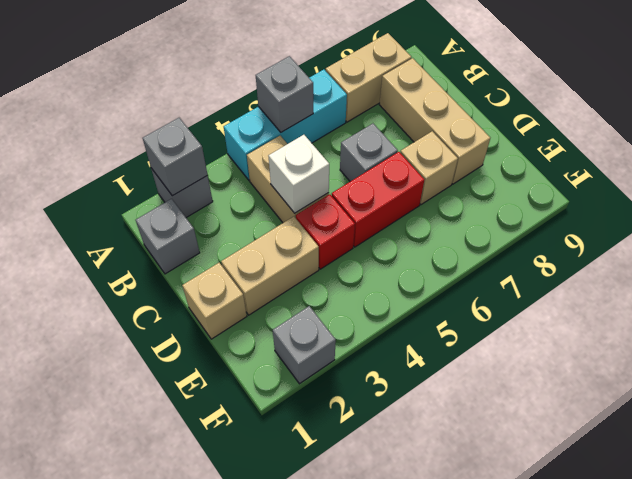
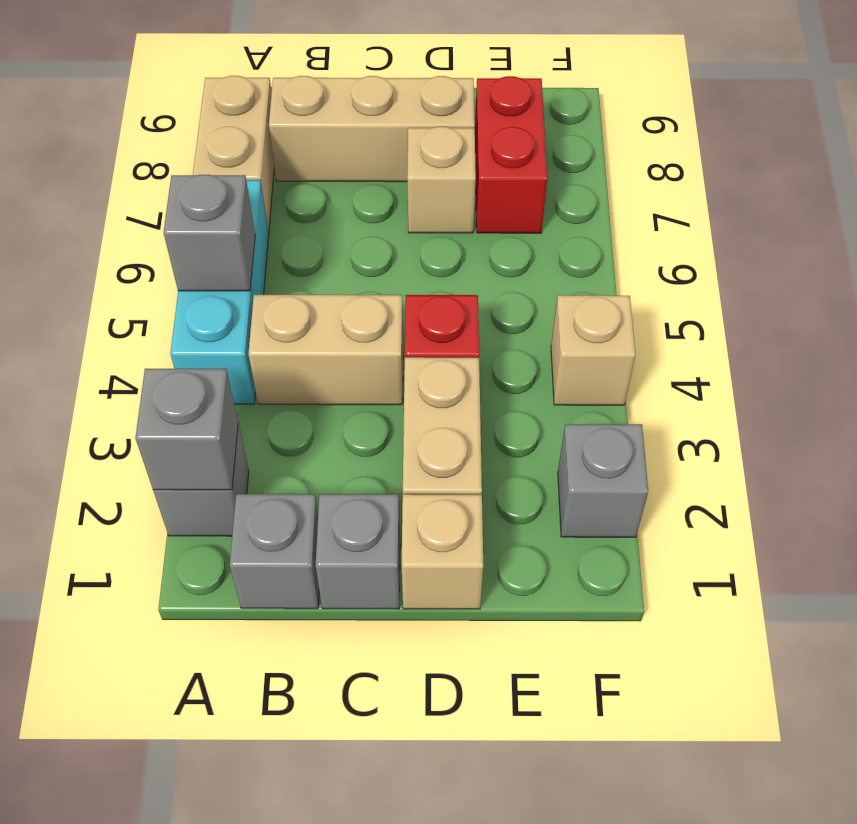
white brick C4 level 2 -> none
grey brick C6 level 1 -> grey brick C1 level 1
red brick D5:D6 level 1 -> red brick E7:E8 level 1
none -> tan brick F4 level 1

